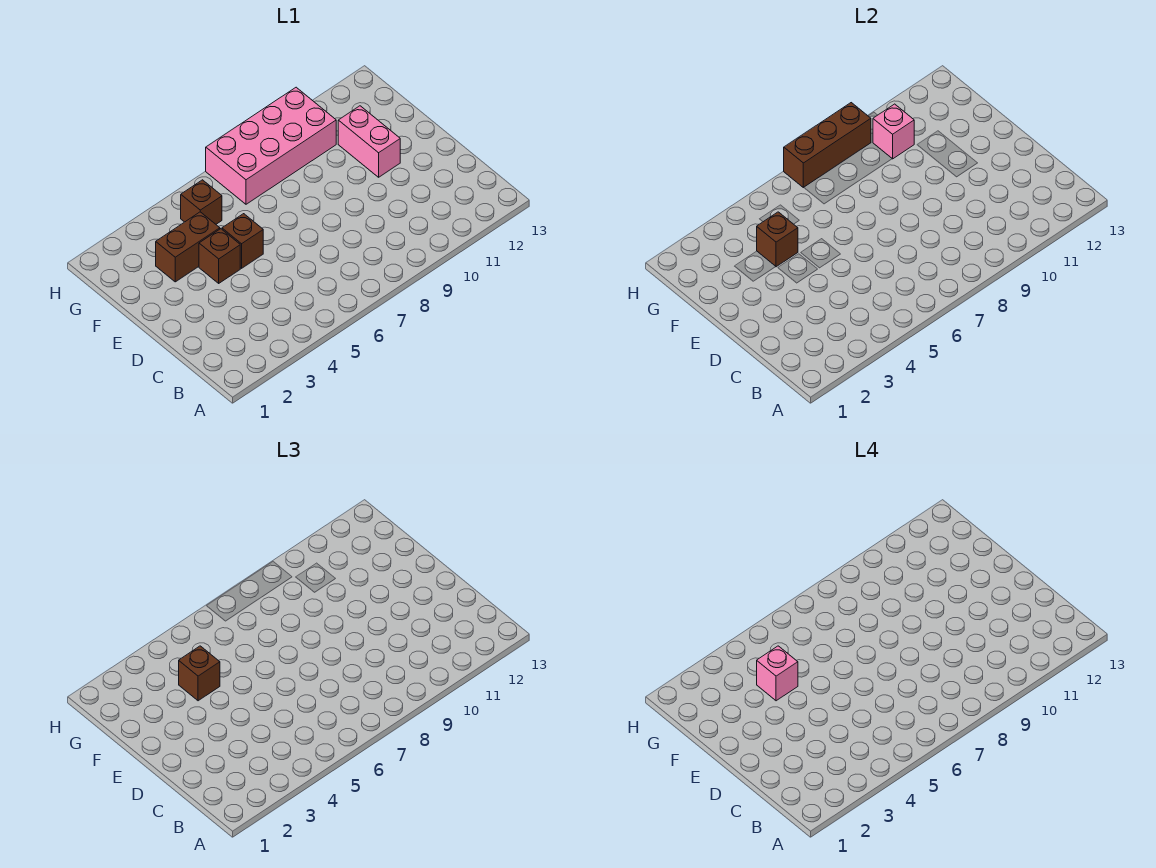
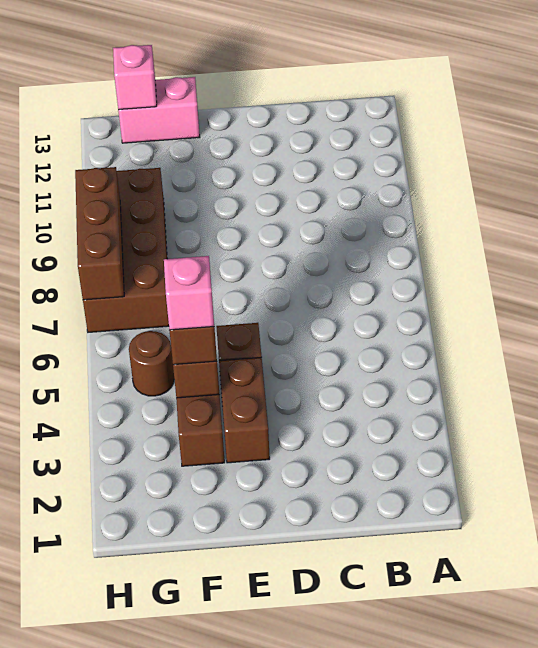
brown brick E4 level 1 -> brown brick E3:E4 level 1
pink brick E11:F11 level 1 -> pink brick F13:G13 level 1
brown brick G5 level 1 -> brown round brick G5 level 1
pink brick G7:H10 level 1 -> brown brick G7:H10 level 1
pink brick G10 level 2 -> pink brick G13 level 2

